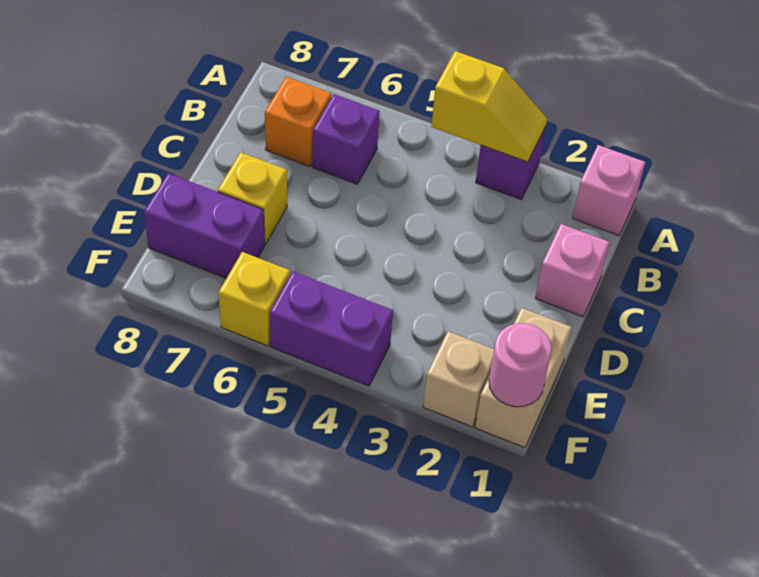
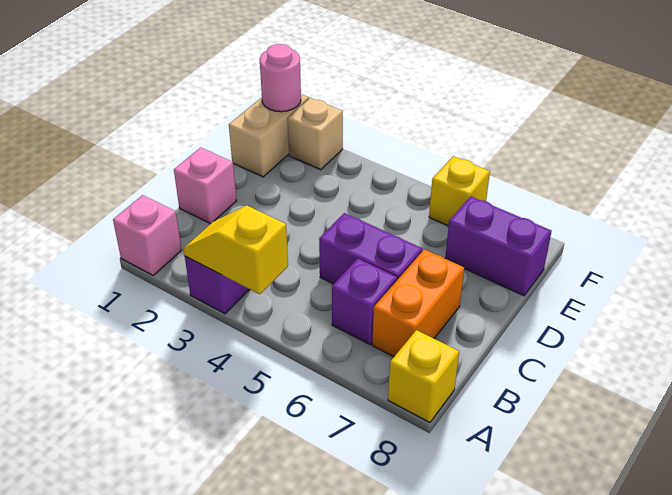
orange brick B7 level 1 -> orange brick B7:C7 level 1
yellow brick D7 level 1 -> yellow brick A8 level 1
purple brick F4:F5 level 1 -> purple brick C5:C6 level 1

